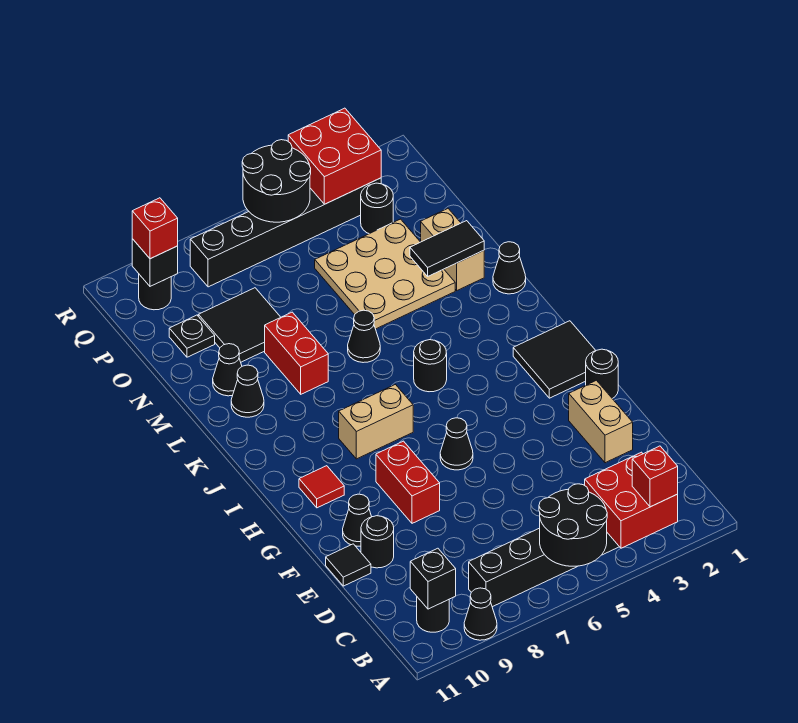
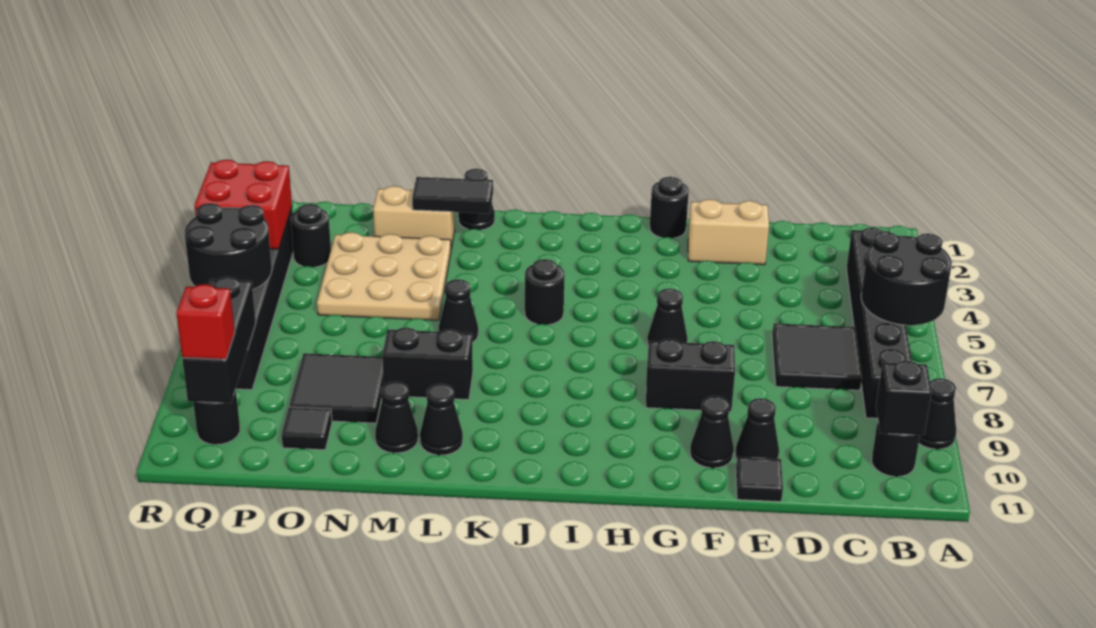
red brick A3:B4 level 2 -> none
red brick A3 level 3 -> none
black round brick E10 level 1 -> black cone E10 level 1
red brick F8:G8 level 1 -> black brick F8:G8 level 1
black tile H1:I2 level 1 -> black tile C6:D7 level 1
red tile H10 level 1 -> none
tan brick I7:I8 level 1 -> none
red brick L8:M8 level 1 -> black brick L8:M8 level 1
black tile M2:M3 level 2 -> black tile L2:M2 level 2
black plate O10 level 1 -> black tile O10 level 1
black brick Q10 level 2 -> black brick Q8:Q10 level 2

